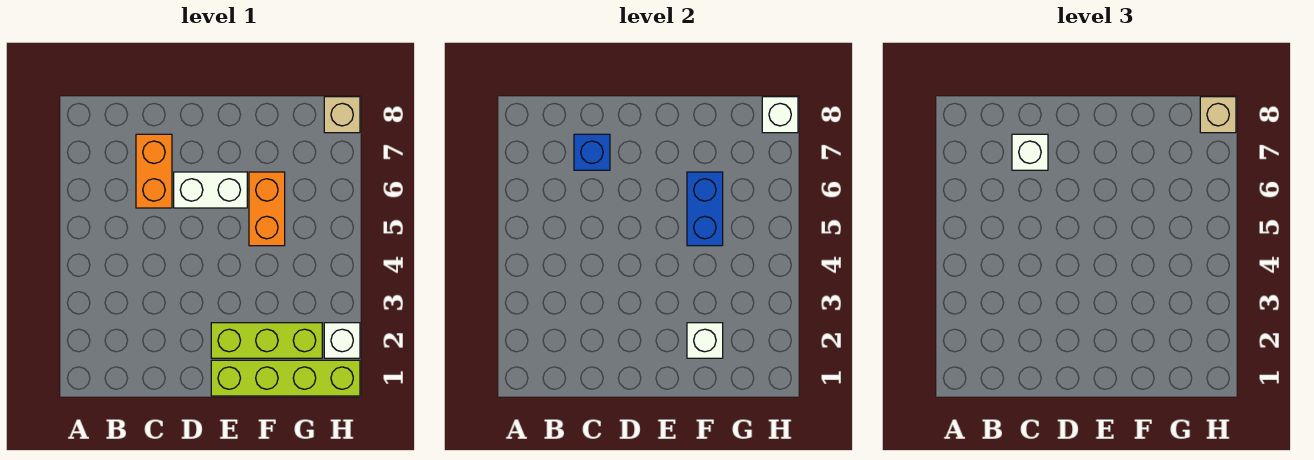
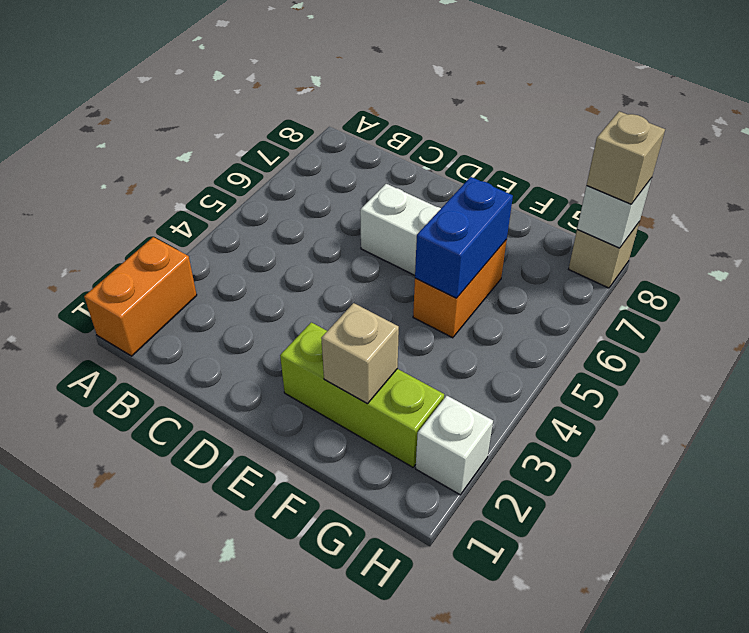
orange brick C6:C7 level 1 -> orange brick A1:A2 level 1
blue brick C7 level 2 -> none
white brick C7 level 3 -> none
lime brick E1:H1 level 1 -> none
white brick F2 level 2 -> tan brick F2 level 2

